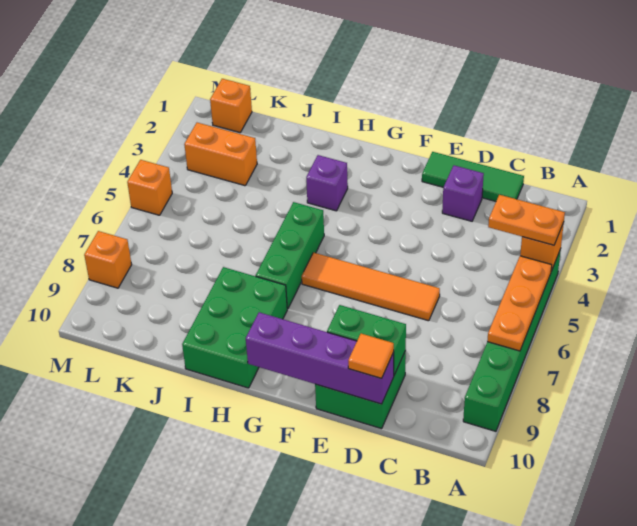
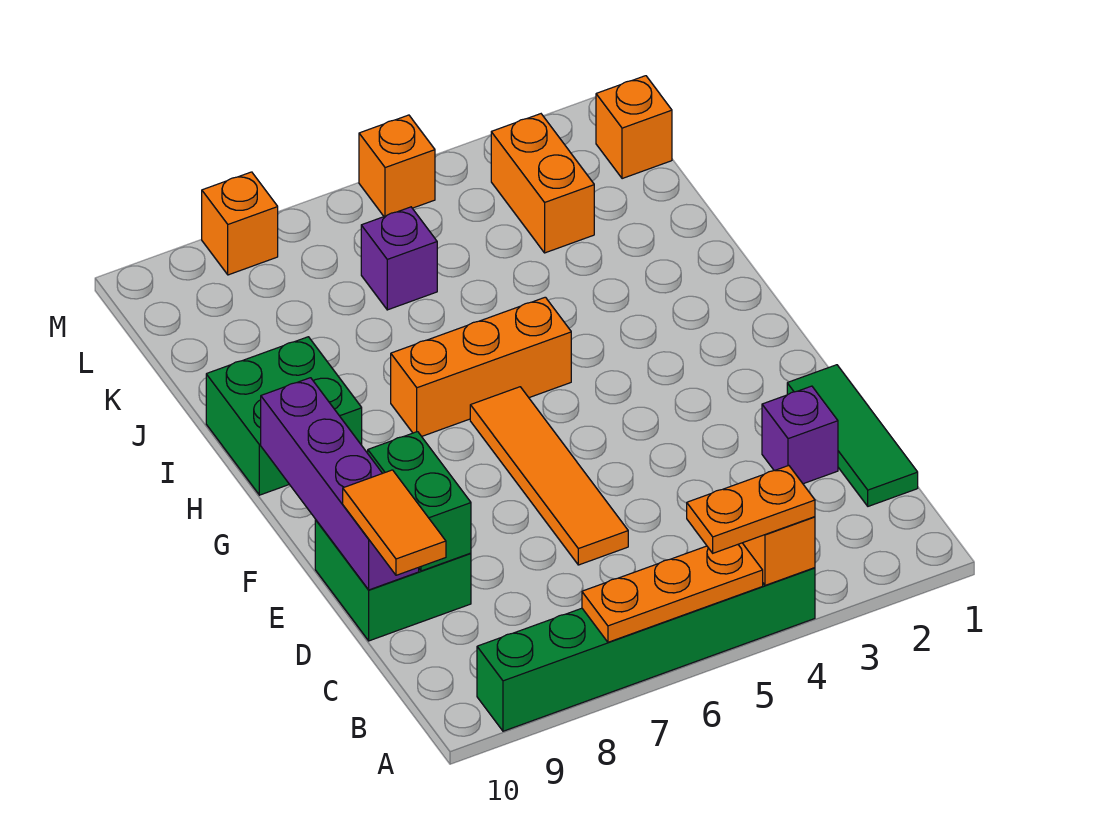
orange plate A4:B4 level 3 -> orange plate A4:A5 level 3
orange tile D10 level 3 -> orange tile C10:D10 level 3
purple brick H3 level 1 -> purple brick K6 level 1
green brick H5:H7 level 1 -> orange brick H5:H7 level 1
green brick H8:I10 level 1 -> green brick H9:I10 level 1

